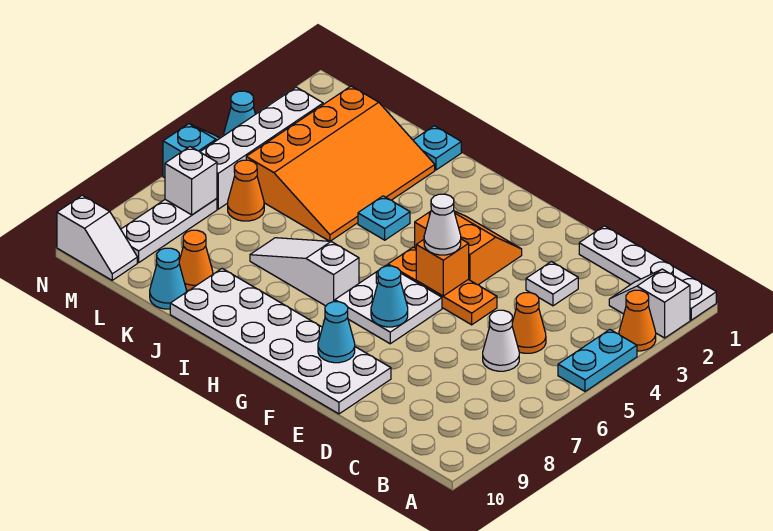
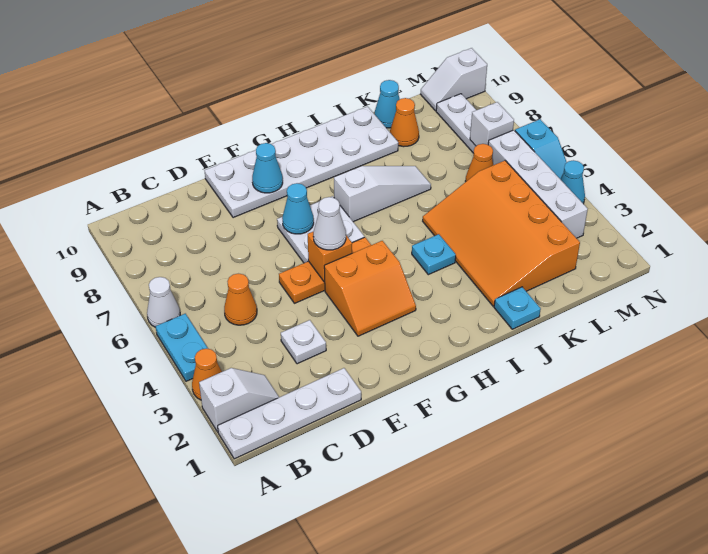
white cone C6 level 1 -> white cone A6 level 1

